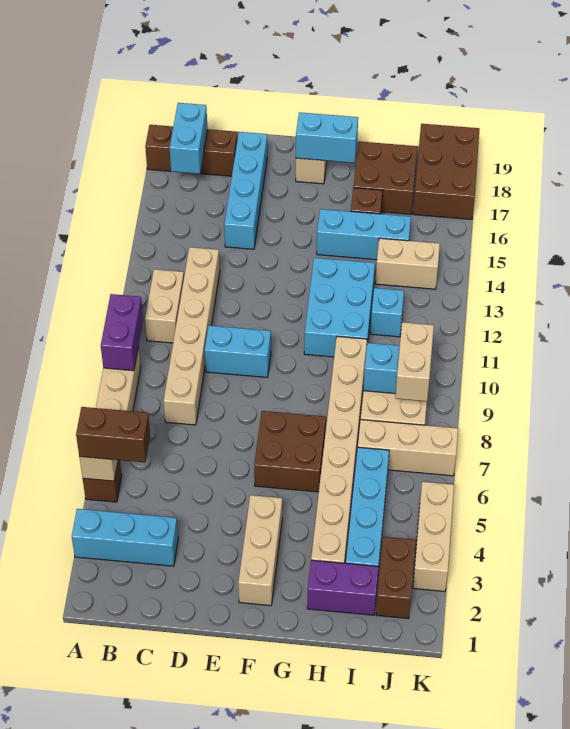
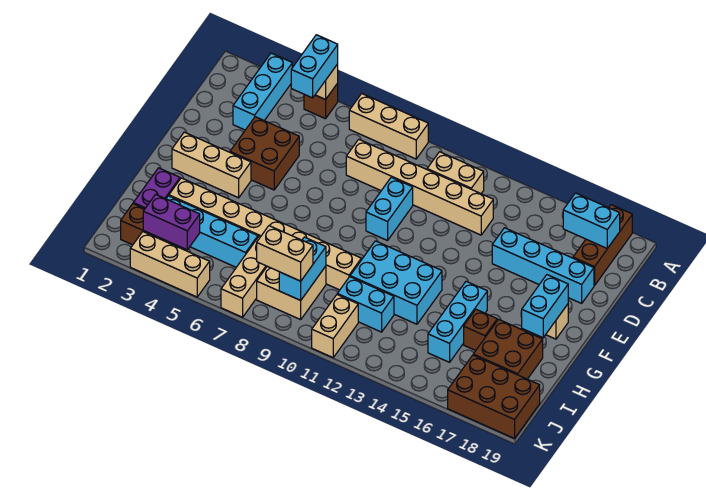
brown brick A5:B5 level 3 -> cyan brick A5:B5 level 3
purple brick A9:A10 level 2 -> purple brick J3:J4 level 2
brown brick F6:G7 level 1 -> brown brick D4:E5 level 1
cyan brick I12 level 1 -> cyan brick I11:I12 level 1
tan brick I14:J14 level 1 -> tan brick J11:K11 level 1

